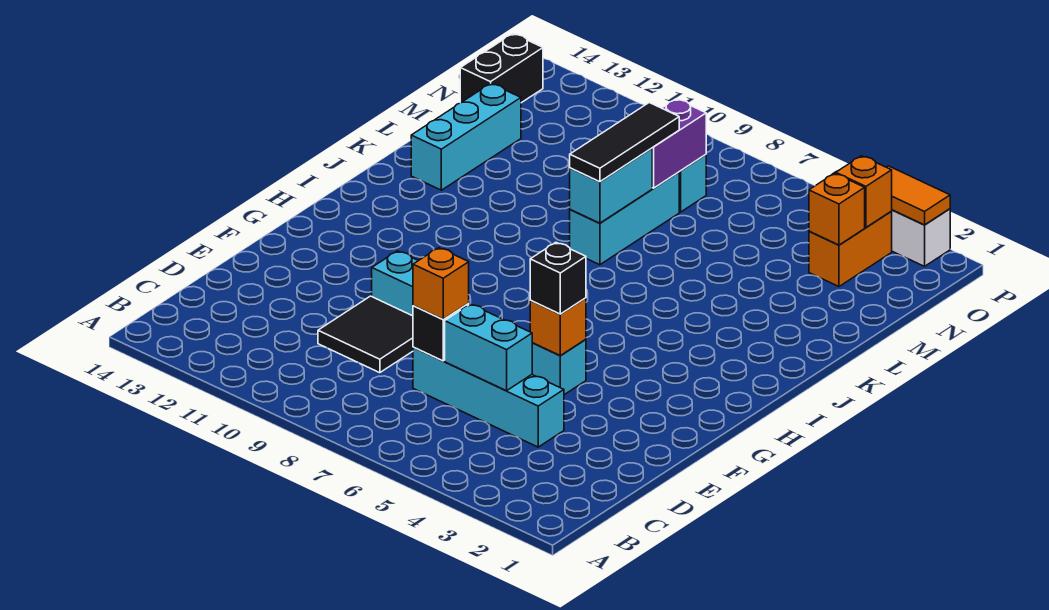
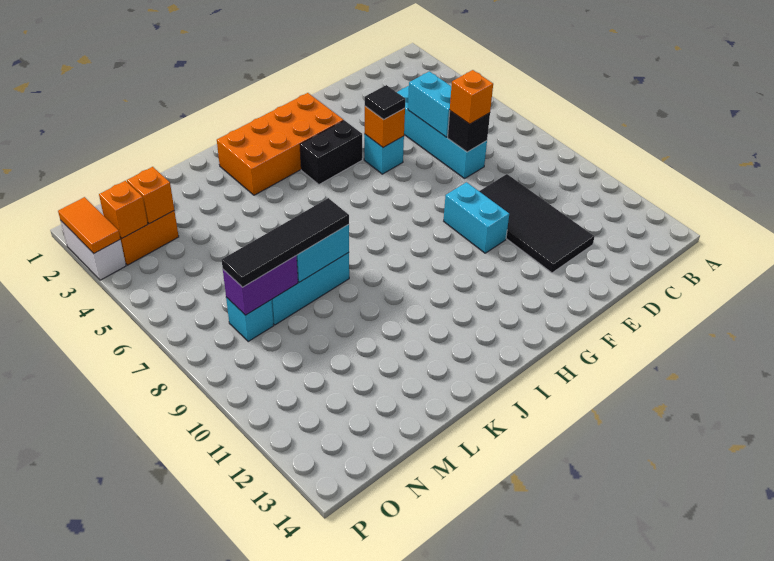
black tile D9:E10 level 1 -> black tile D9:E12 level 1
black brick F5 level 3 -> black tile F5 level 3
none -> orange brick G2:J3 level 1
black tile K8:M8 level 3 -> black tile K8:N8 level 3
cyan brick K13:M13 level 1 -> none
black brick N14:O14 level 1 -> black brick G4:H4 level 1

